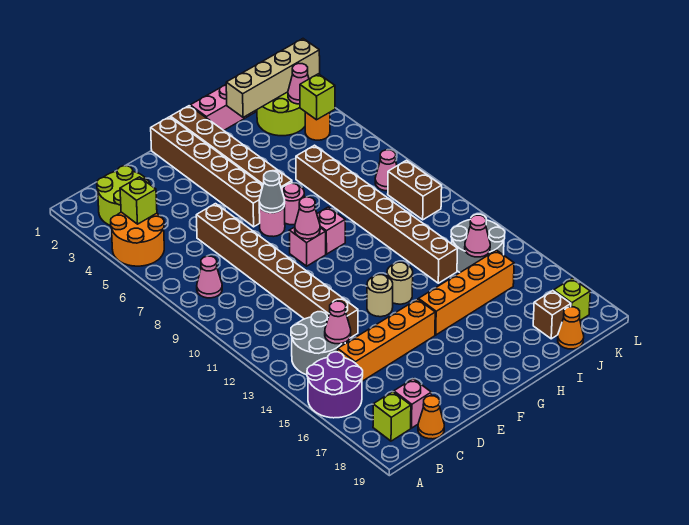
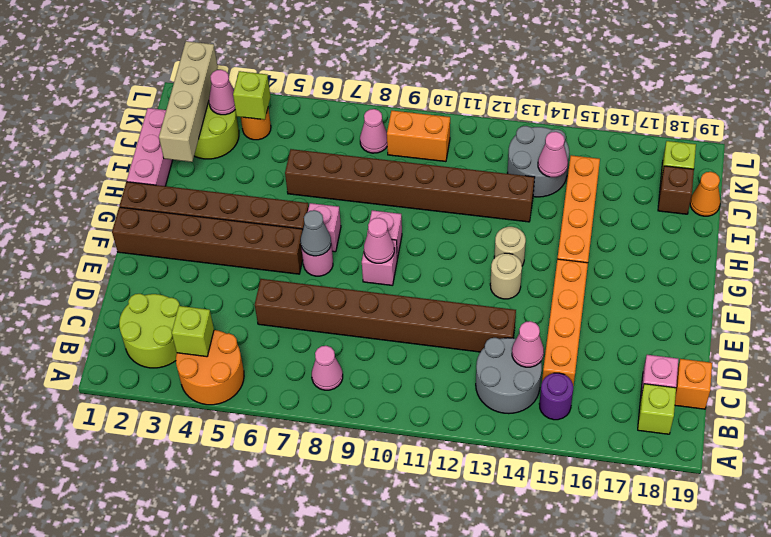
purple round brick A15:B16 level 1 -> purple round brick B15 level 1
orange cone C19 level 1 -> orange brick C19 level 1
pink round brick G7 level 1 -> pink brick G7 level 1
brown brick K9:K10 level 1 -> orange brick K9:K10 level 1

